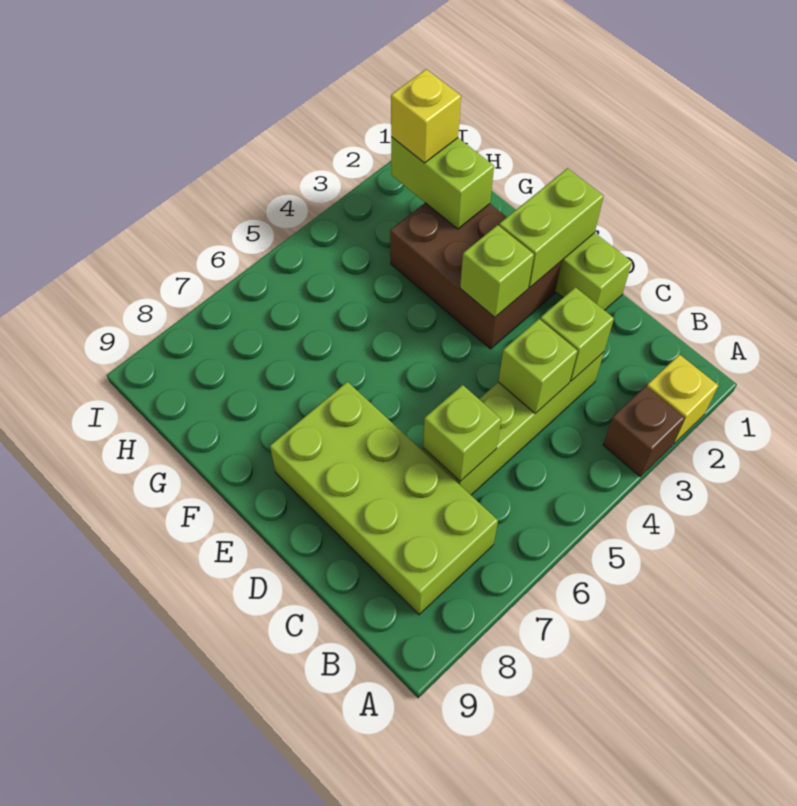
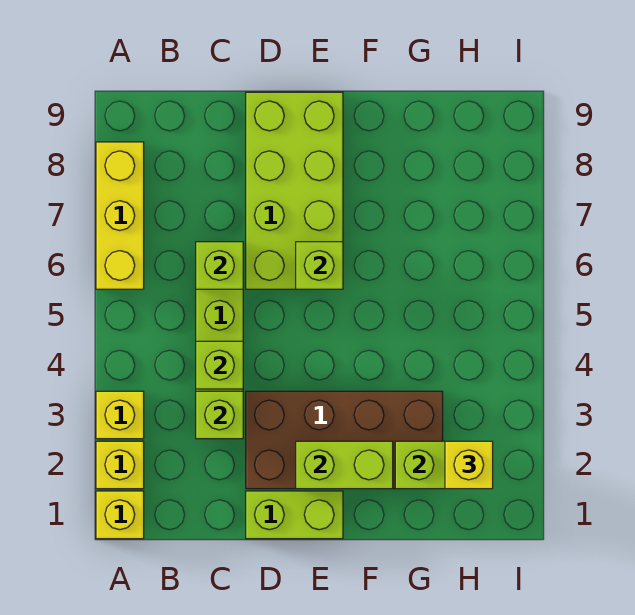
none -> yellow brick A1 level 1
brown brick A3 level 1 -> yellow brick A3 level 1
none -> yellow brick A6:A8 level 1
lime brick B7:E8 level 1 -> lime brick D6:E9 level 1
lime brick E1:E2 level 2 -> lime brick E2:F2 level 2
brown brick E2:G3 level 1 -> brown brick D2:G3 level 1
lime brick E3 level 2 -> lime brick E6 level 2

